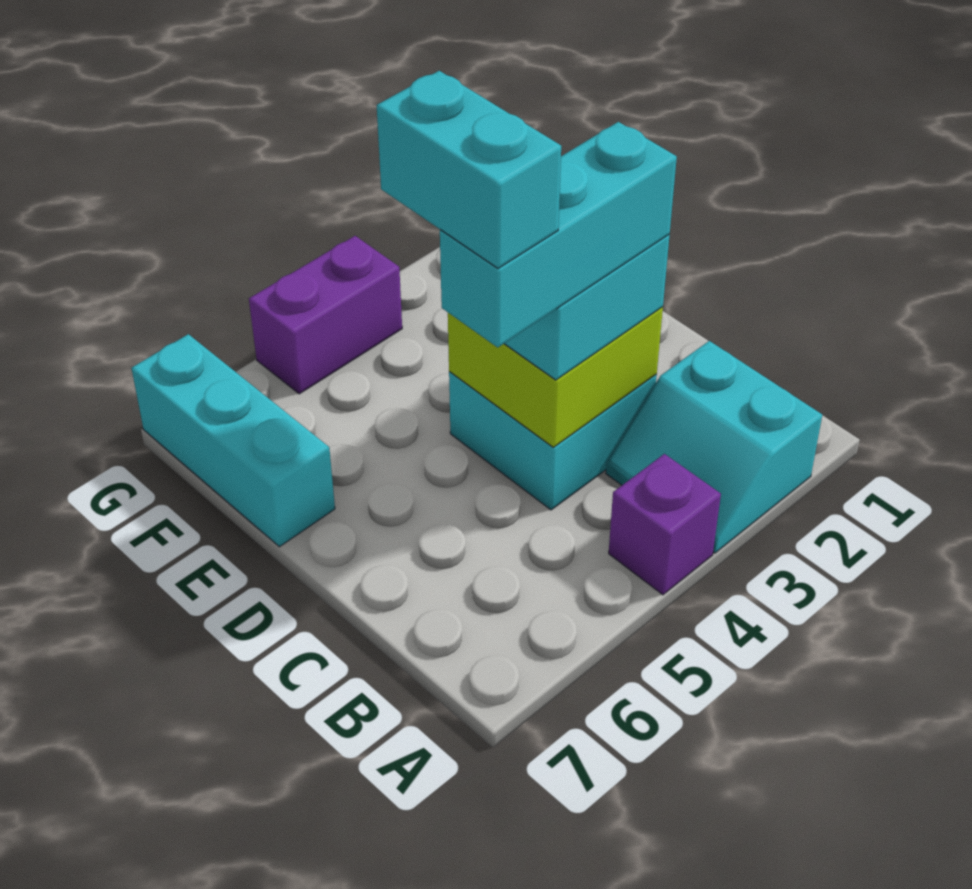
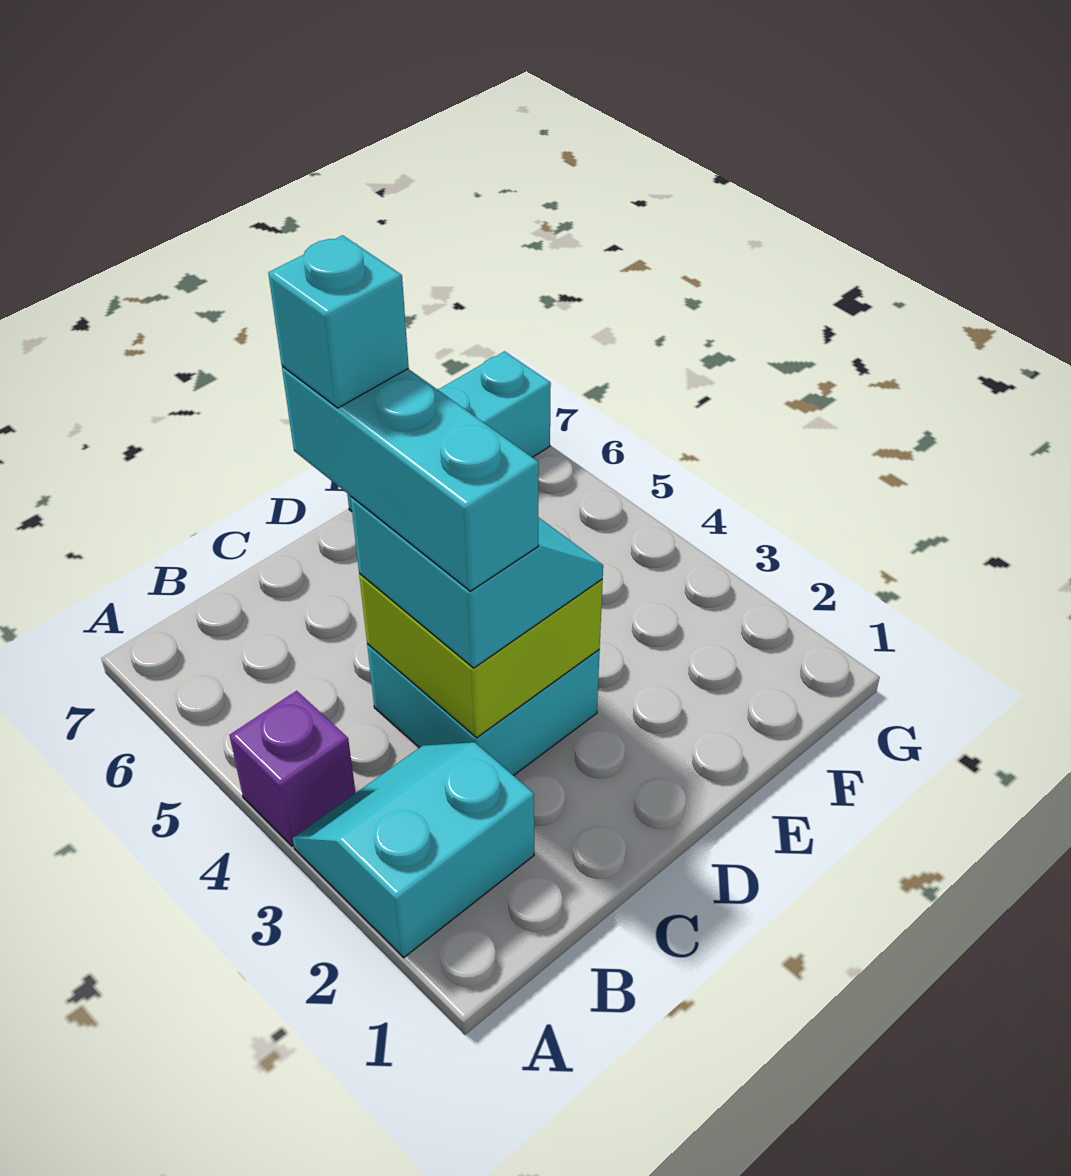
cyan brick C5:D5 level 5 -> cyan brick C5 level 5
purple brick G4:G5 level 1 -> none

